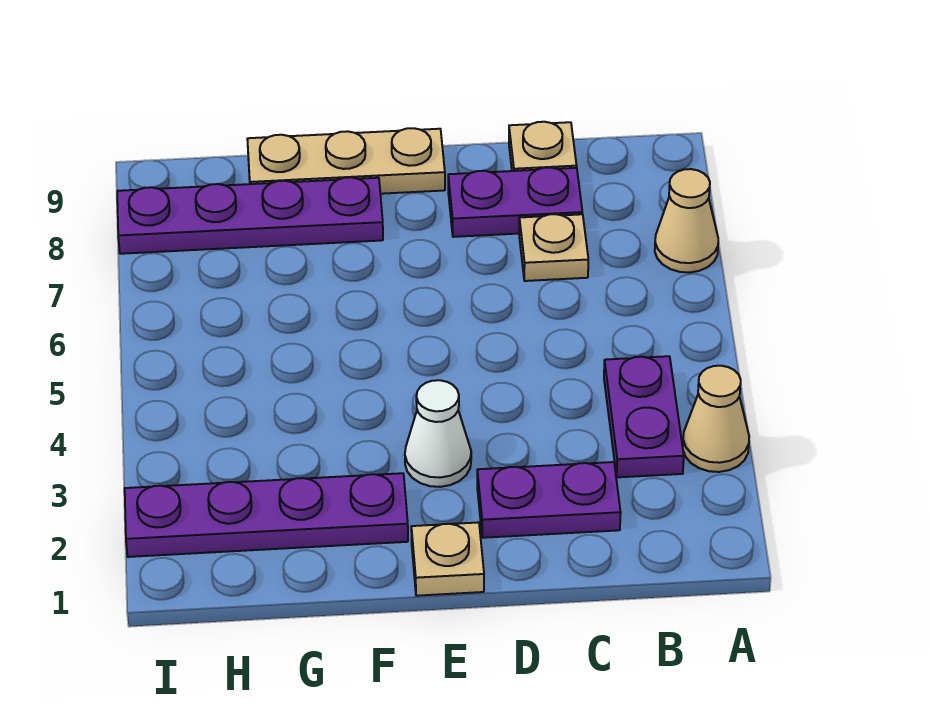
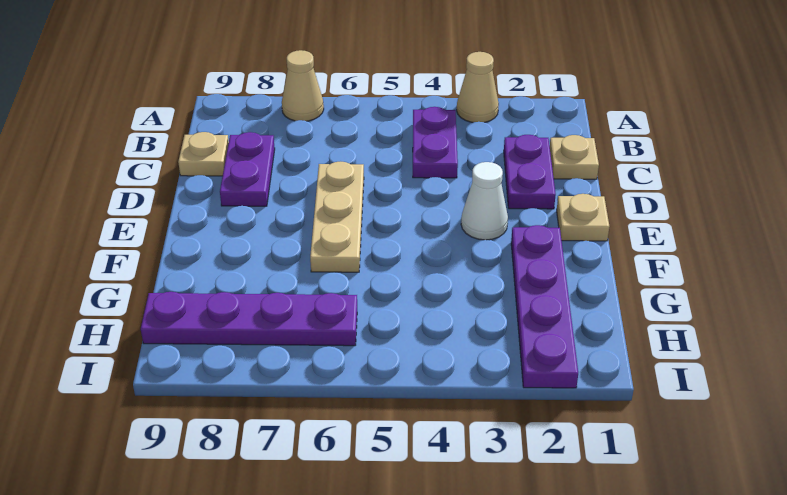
purple plate B3:B4 level 1 -> purple plate B4:C4 level 1
tan plate C7 level 1 -> tan plate C1 level 1
tan plate E9:G9 level 1 -> tan plate D6:F6 level 1
purple plate F8:I8 level 1 -> purple plate H6:H9 level 1

